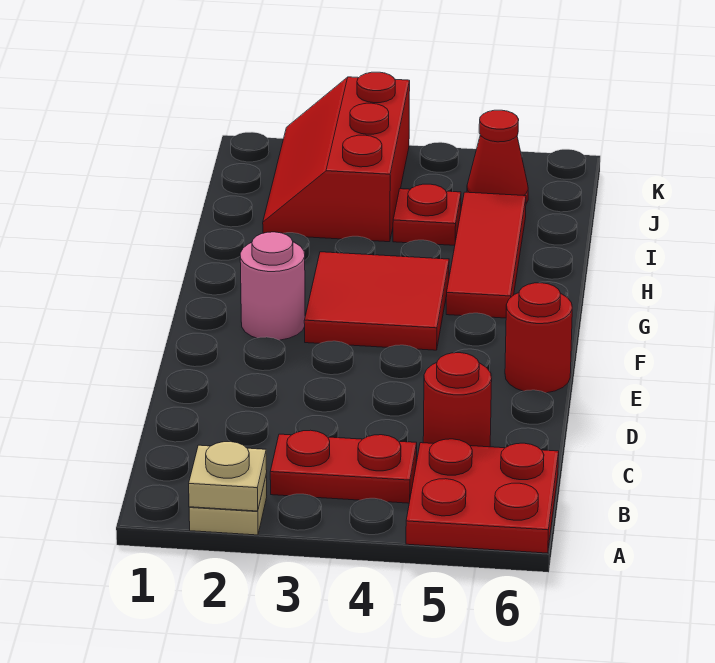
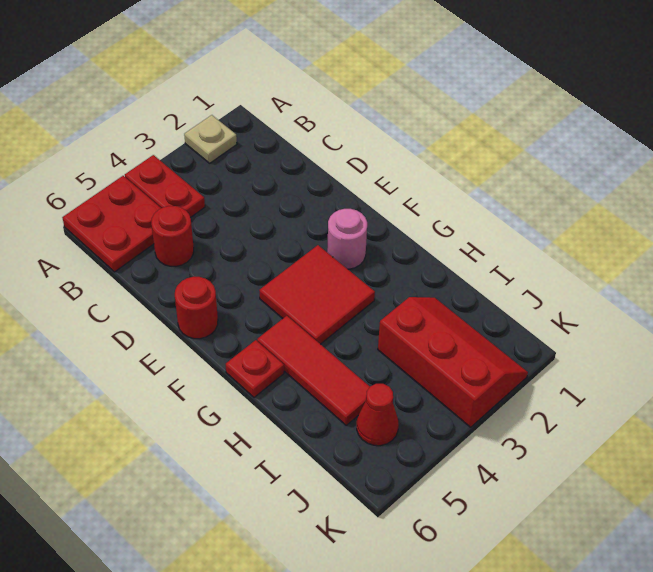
tan plate A2 level 2 -> none
red plate B3:B4 level 1 -> red plate A4:B4 level 1
red plate I4 level 1 -> red plate G6 level 1

